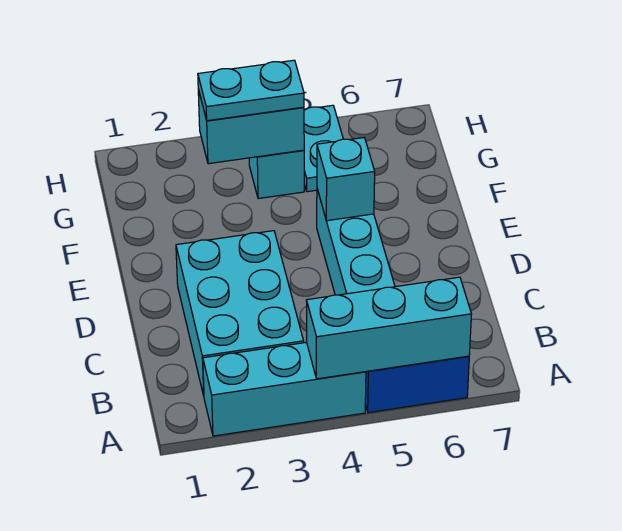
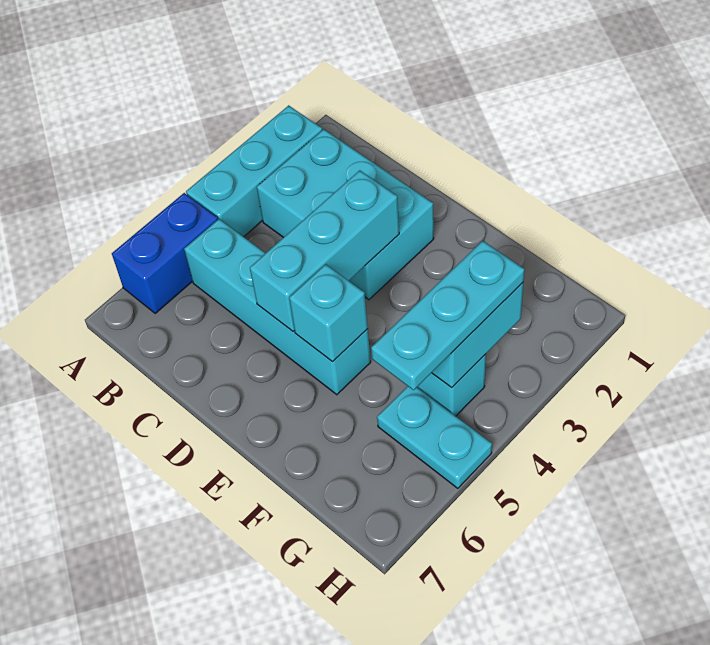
cyan brick A4:A6 level 2 -> cyan brick D3:D5 level 2
cyan plate G3:G4 level 3 -> cyan plate G3:G5 level 3

